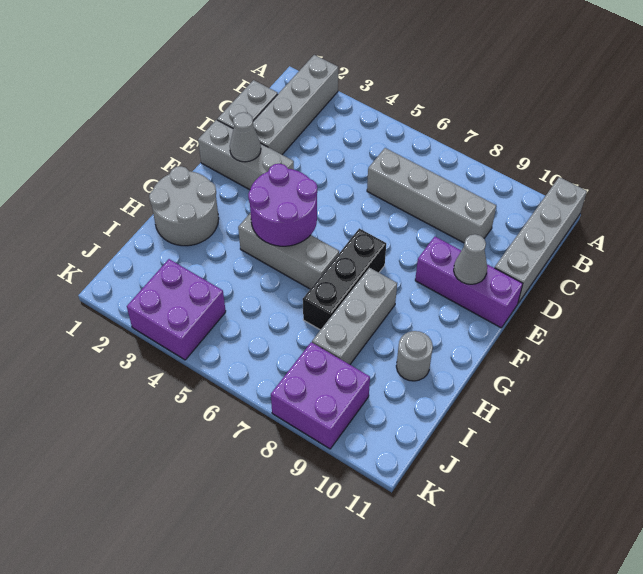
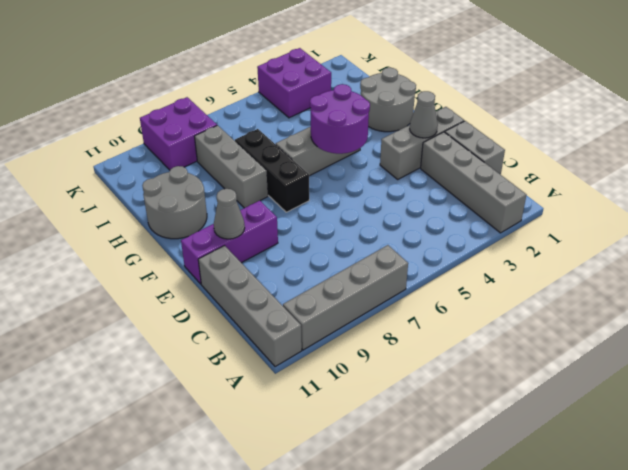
grey brick C6:C9 level 1 -> grey brick A7:A10 level 1
grey round brick H10 level 1 -> grey round brick G10:H11 level 1

